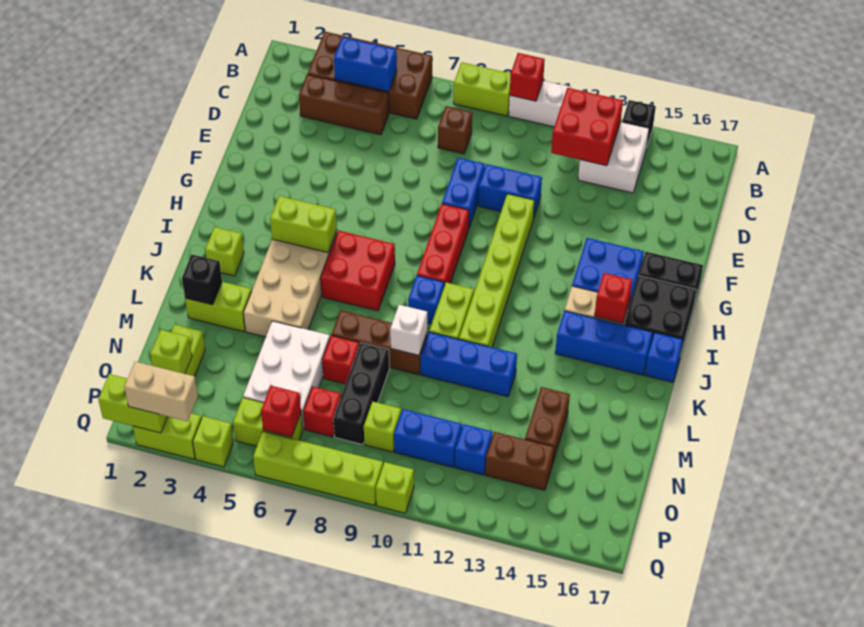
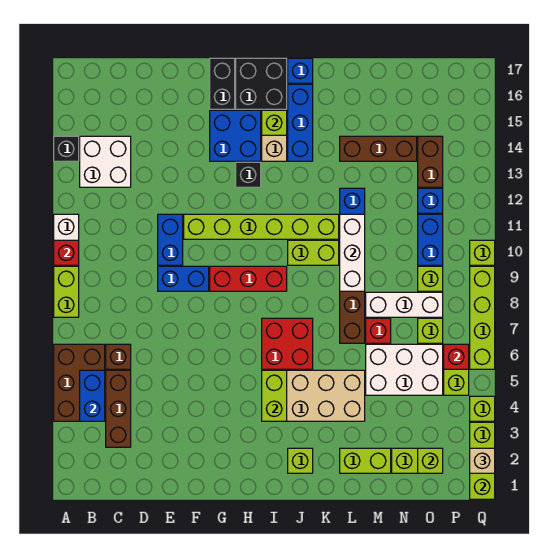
brown brick A3:B6 level 1 -> brown brick A4:B6 level 1
red brick B12:C13 level 2 -> none
brown brick C8 level 1 -> brown brick C6 level 1
red brick I15 level 2 -> lime brick I15 level 2
blue brick J9 level 1 -> none
lime brick L2:L3 level 1 -> lime brick L2:M2 level 1
black brick L2 level 2 -> black brick H13 level 1
white brick L9 level 2 -> white brick L9:L11 level 2
black brick M8:O8 level 1 -> white brick M8:O8 level 1
brown brick M14:N14 level 1 -> brown brick L14:N14 level 1
red brick O7 level 1 -> lime brick O7 level 1
tan brick Q2:Q3 level 3 -> tan brick Q2 level 3

